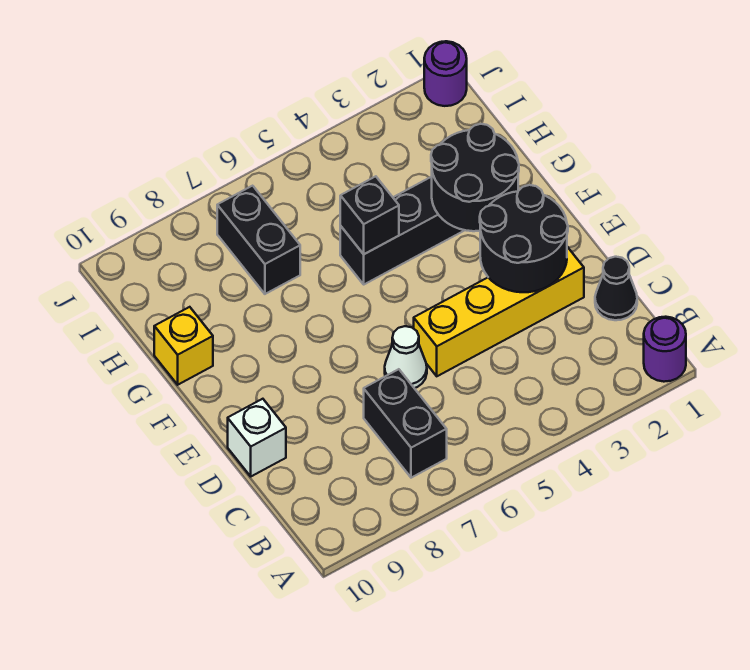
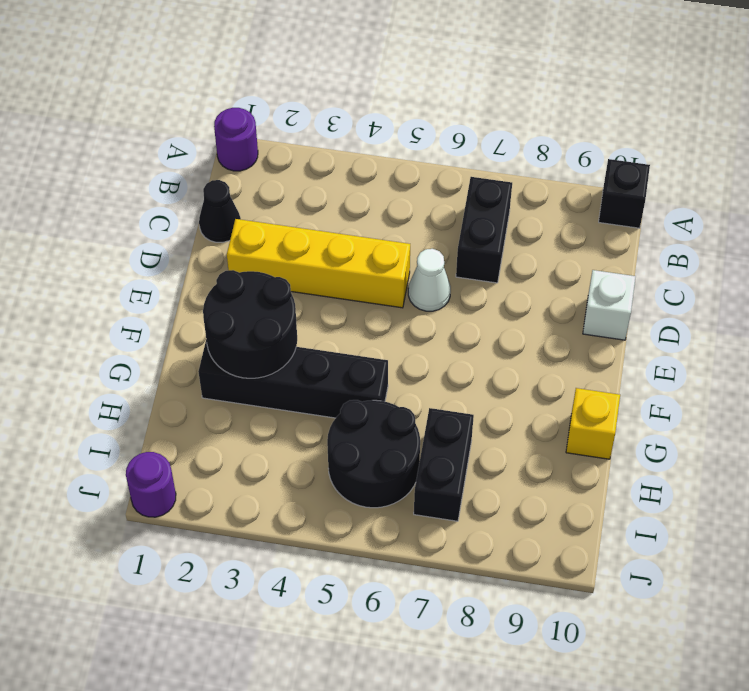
black round brick D2:E3 level 2 -> black round brick H5:I6 level 1
black brick G5 level 2 -> black brick A10 level 1

